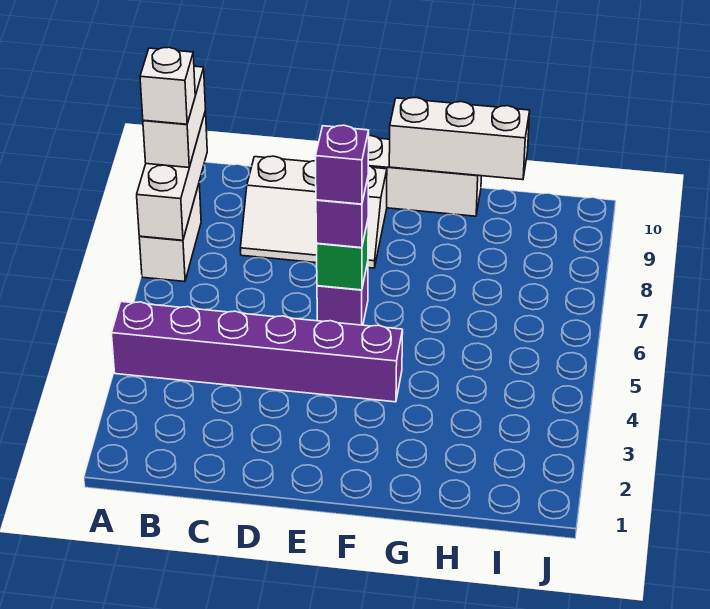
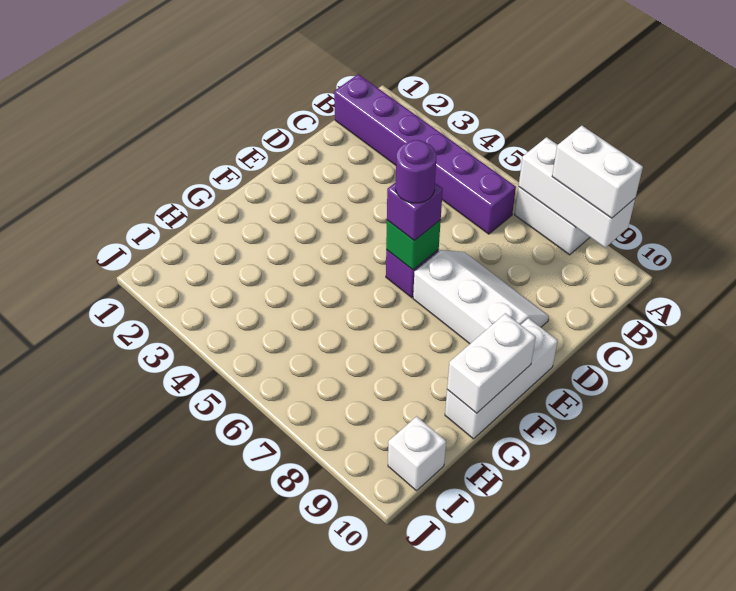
purple brick A4:F4 level 1 -> purple brick B1:B6 level 1
white brick A8 level 4 -> white brick I10 level 1
white slope C8:E9 level 1 top 9 -> white slope D7:E9 level 1 top E
purple brick E6 level 4 -> purple round brick E6 level 4
white brick F10:H10 level 2 -> white brick F10:G10 level 2

